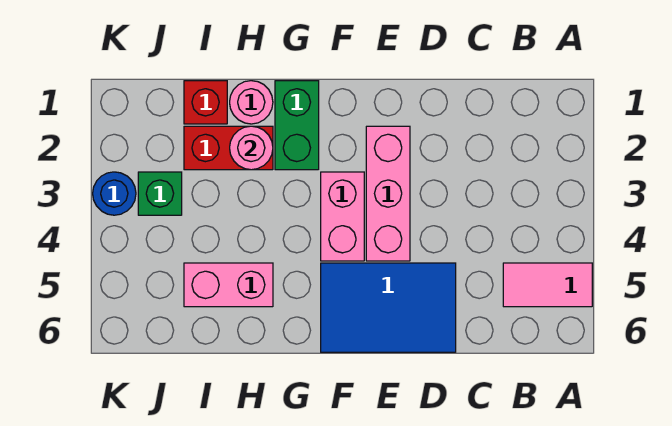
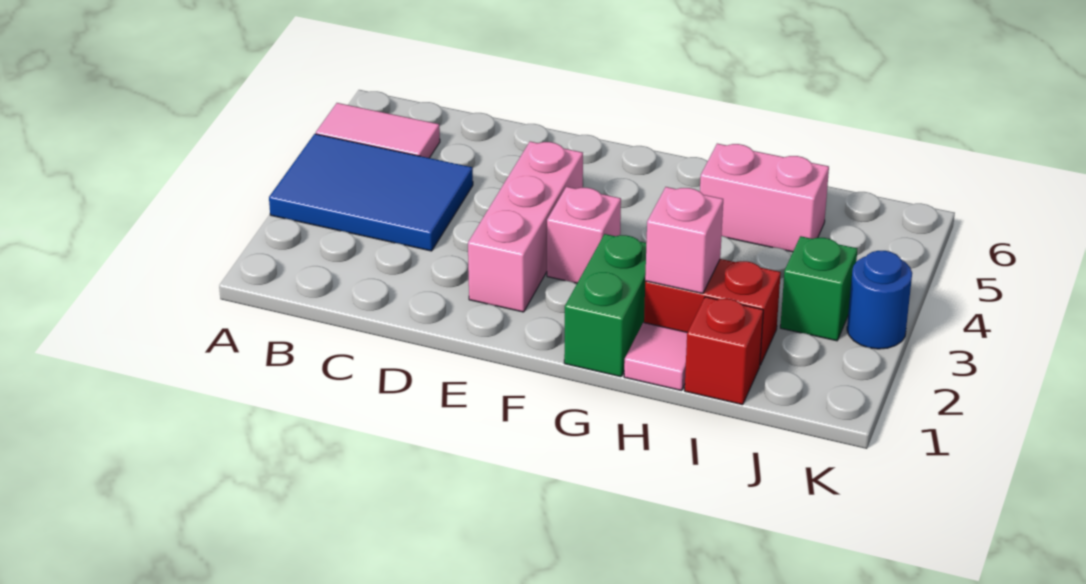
blue tile D5:F6 level 1 -> blue tile A3:C4 level 1
pink brick F3:F4 level 1 -> pink brick F3 level 1
pink round brick H1 level 1 -> pink tile H1 level 1
pink round brick H2 level 2 -> pink brick H2 level 2

